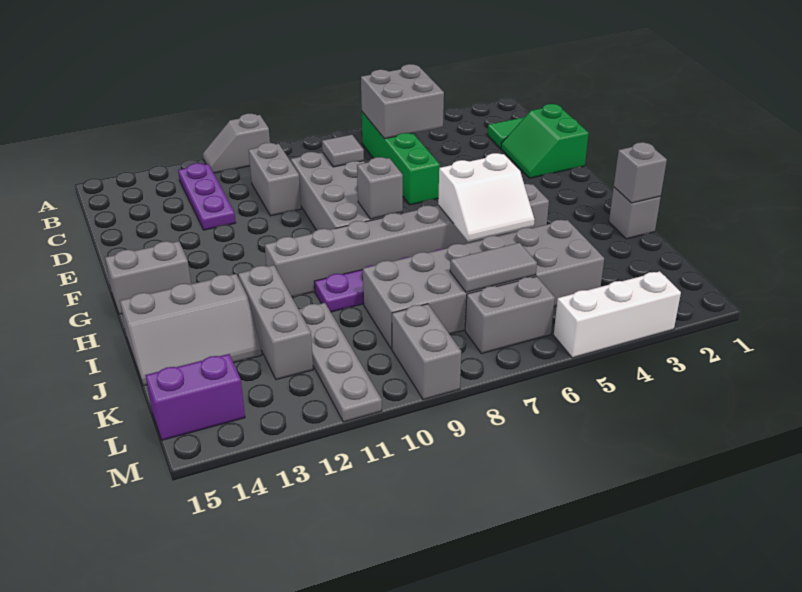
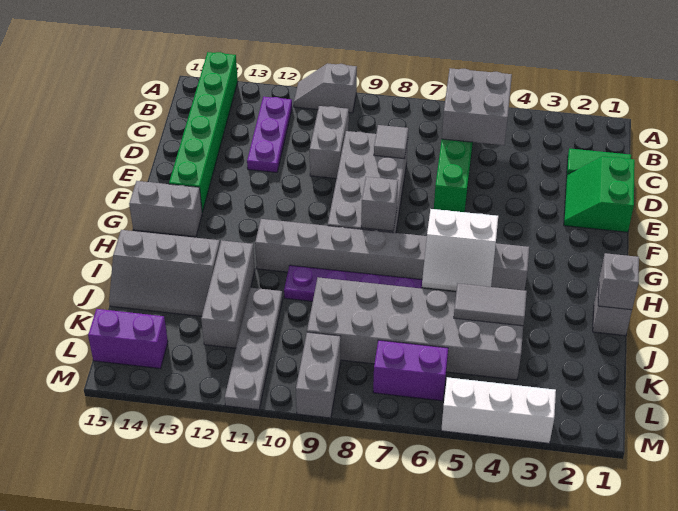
none -> green brick A14:F14 level 1
grey tile K6:K7 level 2 -> grey tile J4:J5 level 2
grey brick L6:L7 level 1 -> purple brick L6:L7 level 1

